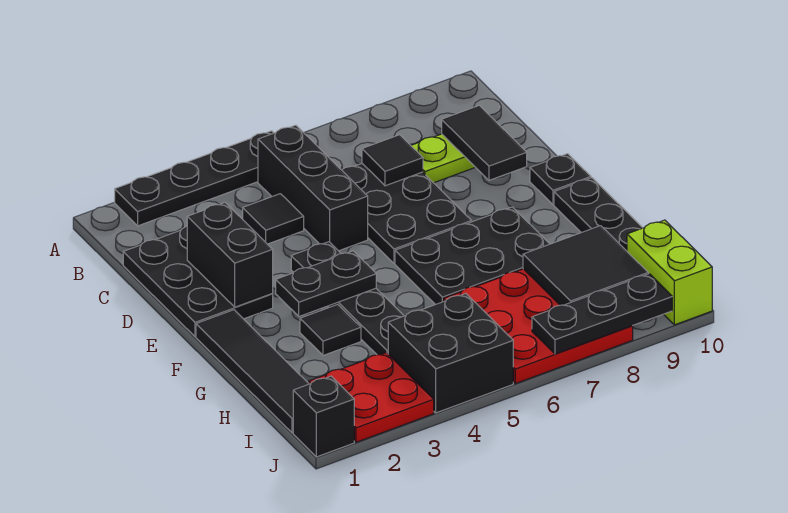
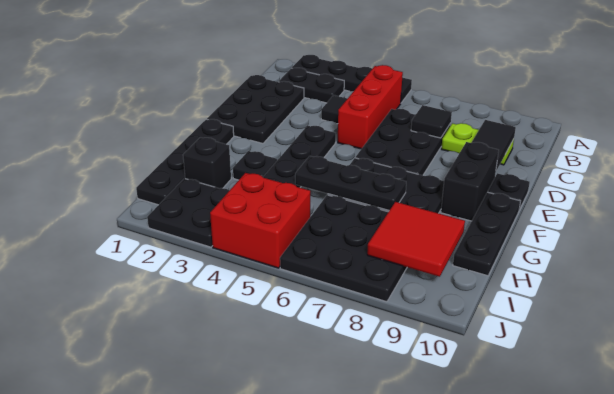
black brick B5:D5 level 1 -> red brick B5:D5 level 1
black brick D2:E2 level 2 -> black brick E9:F9 level 1
black tile F1:I1 level 1 -> black plate F1:I1 level 1
black plate F3:F4 level 2 -> black plate B2:B3 level 1
black tile G3 level 1 -> black plate G3 level 1
red plate H6:J8 level 1 -> black plate H6:J8 level 1
black tile H8:I9 level 2 -> red tile H8:I9 level 2
red plate I2:J3 level 1 -> black plate I2:J3 level 1
black brick I4:J5 level 1 -> red brick I4:J5 level 1
lime brick I10:J10 level 1 -> none
black brick J1 level 1 -> black brick H2 level 1
black plate J7:J9 level 2 -> black plate G5:G7 level 2

